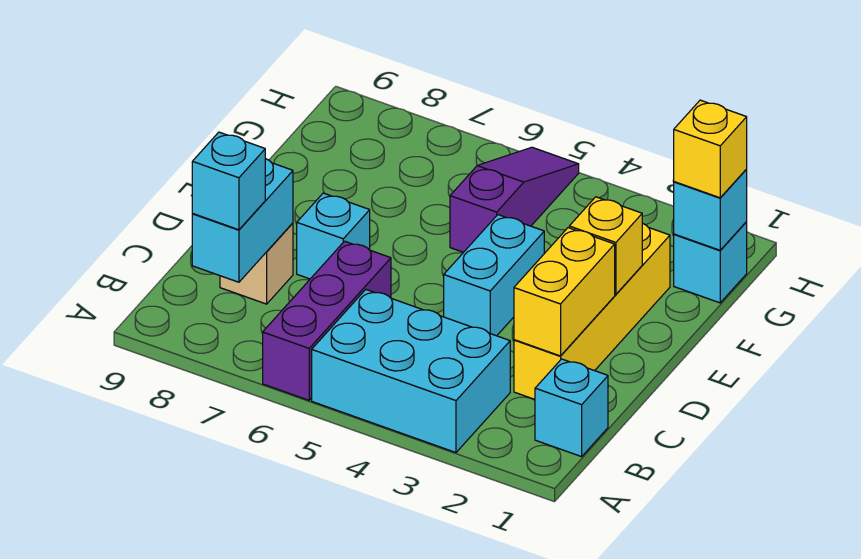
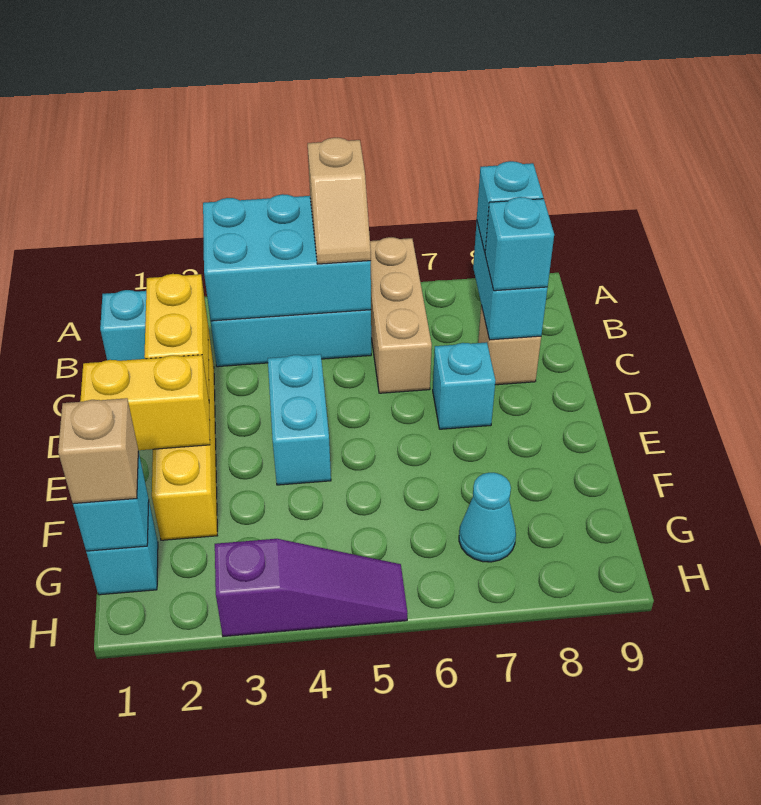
none -> cyan brick A3:B5 level 2
none -> tan slope A5:B5 level 3 top A
purple brick A6:C6 level 1 -> tan brick A6:C6 level 1
none -> cyan brick C8 level 3
yellow brick E2 level 2 -> yellow brick E1:E2 level 2
purple slope F5:H5 level 1 top F -> purple slope H3:H5 level 1 top 3
yellow brick G1 level 3 -> tan brick G1 level 3
none -> cyan cone G7 level 1

